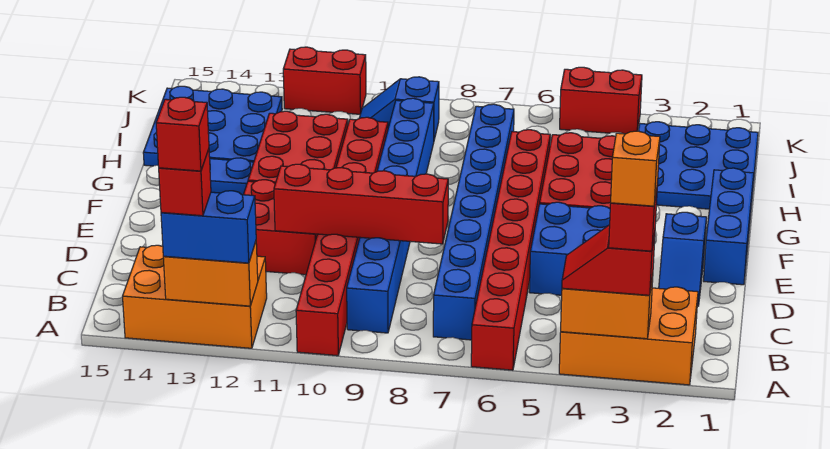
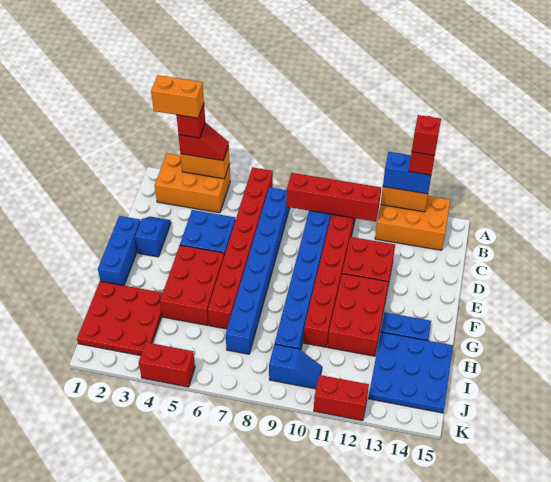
orange brick A3 level 5 -> orange brick A2:A3 level 5
red brick D8:D11 level 2 -> red brick B8:B11 level 2
blue plate H1:J3 level 1 -> red plate H1:J3 level 1

